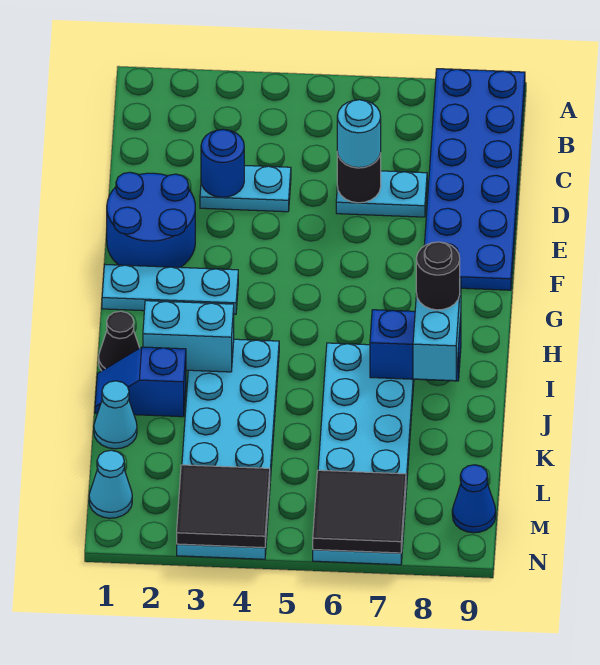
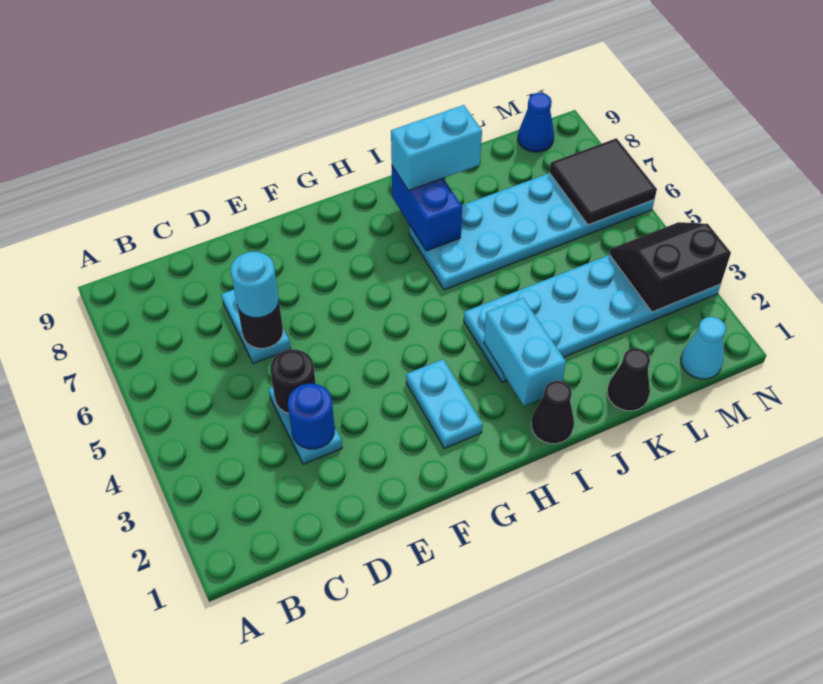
blue plate A8:F9 level 1 -> none
blue round brick E1:F2 level 1 -> none
cyan plate G1:G3 level 1 -> cyan plate G2:G3 level 1
black round brick I8 level 4 -> black round brick D4 level 2
blue slope J1:J2 level 1 top 2 -> none
cyan cone K1 level 1 -> black cone K1 level 1
black tile M3:N4 level 2 -> black slope M3:N4 level 2 top 3

